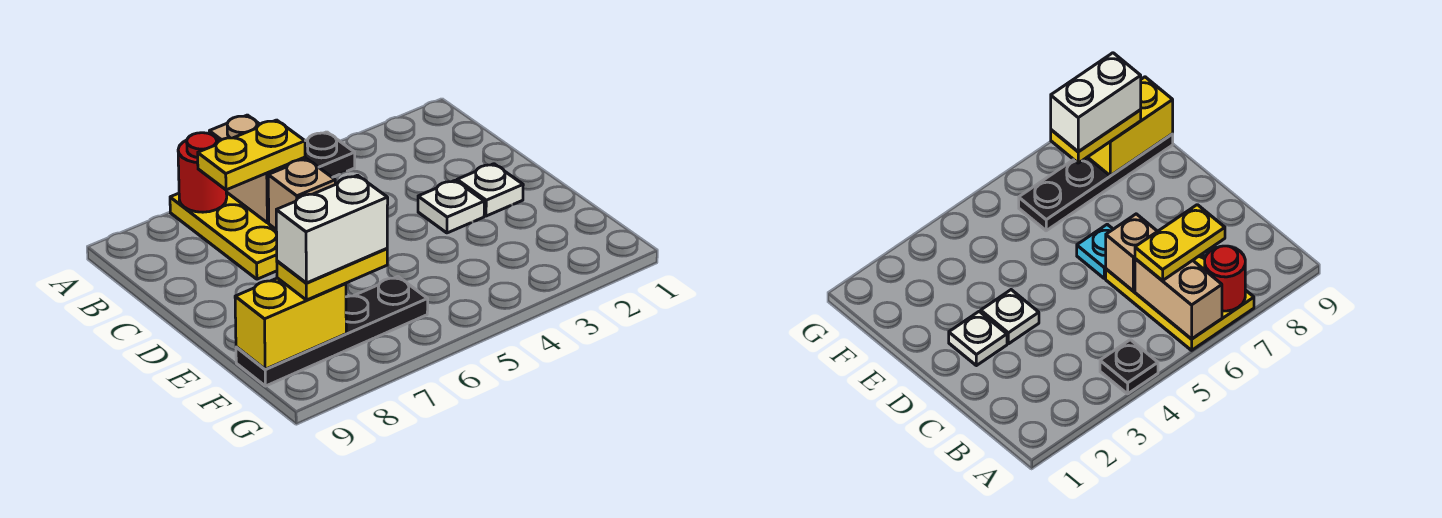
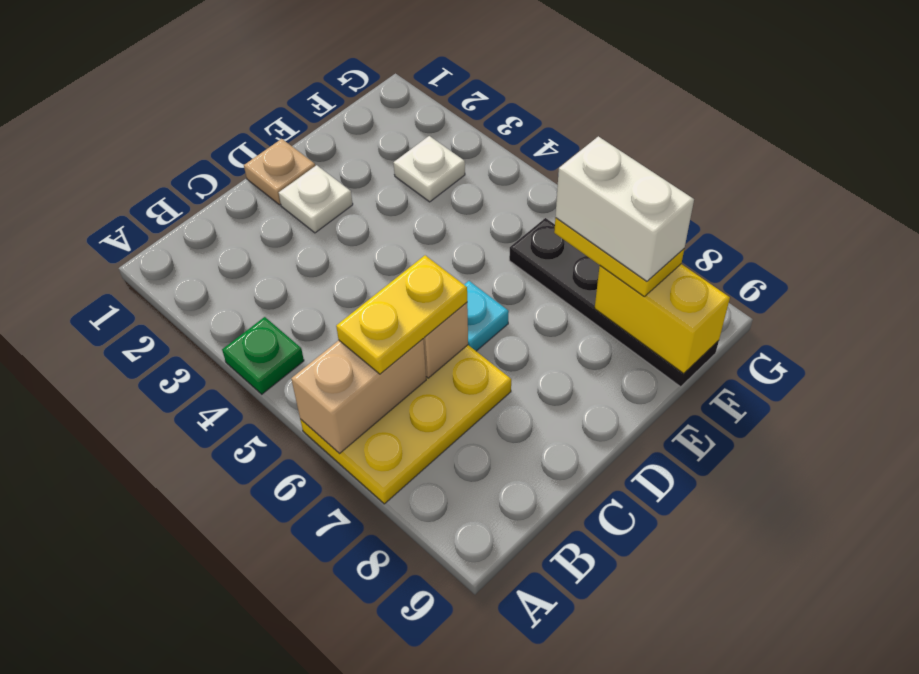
black plate A4 level 1 -> green plate A4 level 1
red round brick A7 level 2 -> none
yellow plate B6:B7 level 3 -> yellow plate B6:C6 level 3
none -> tan plate D1 level 1
white plate D3 level 1 -> white plate F3 level 1

